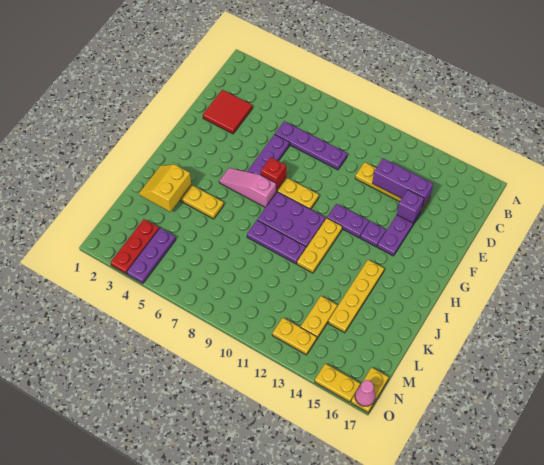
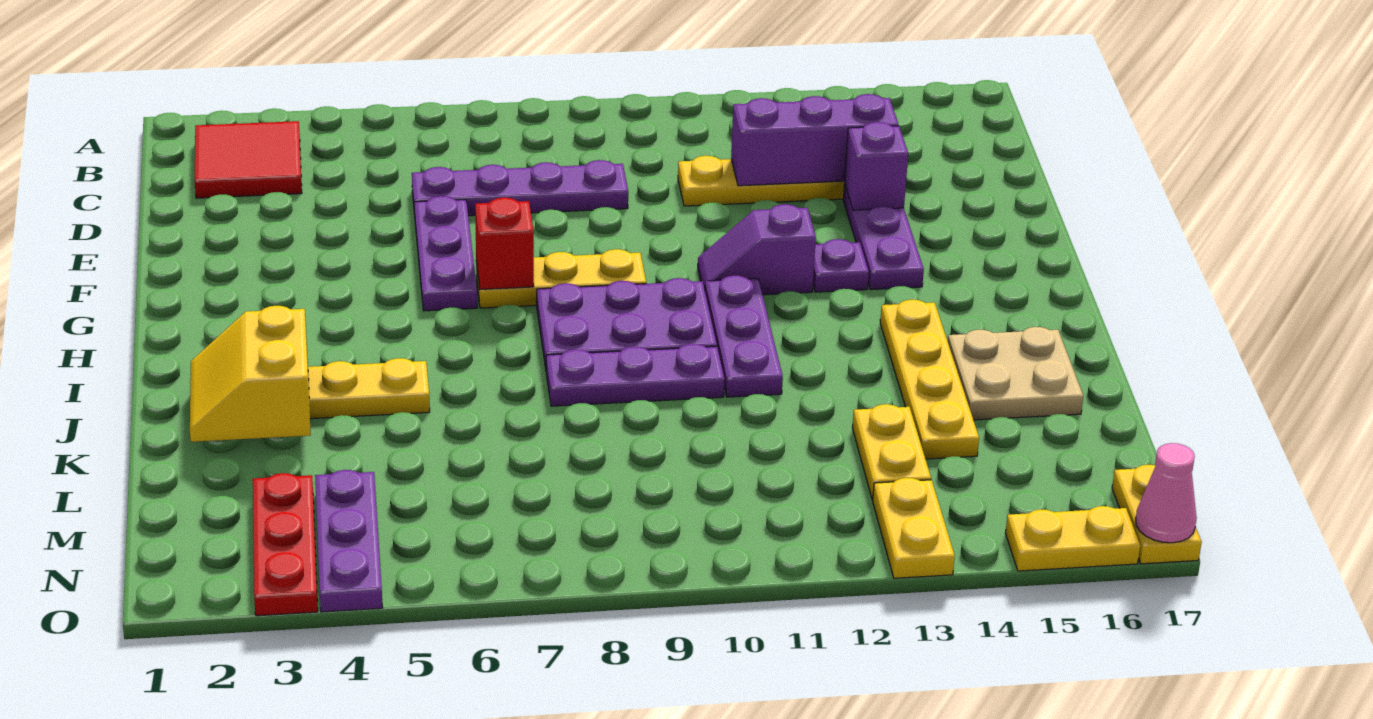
red tile D2:E3 level 1 -> red tile B2:C3 level 1
purple plate G11:G12 level 1 -> purple slope G11:G12 level 1 top 12
pink slope H5:H7 level 1 top 7 -> none
yellow plate H11:J11 level 1 -> purple plate H11:J11 level 1
none -> tan plate J15:K16 level 1
yellow plate N12:N13 level 1 -> yellow plate N13:O13 level 1

